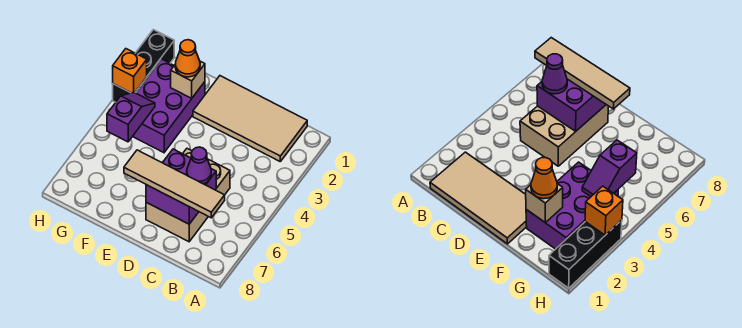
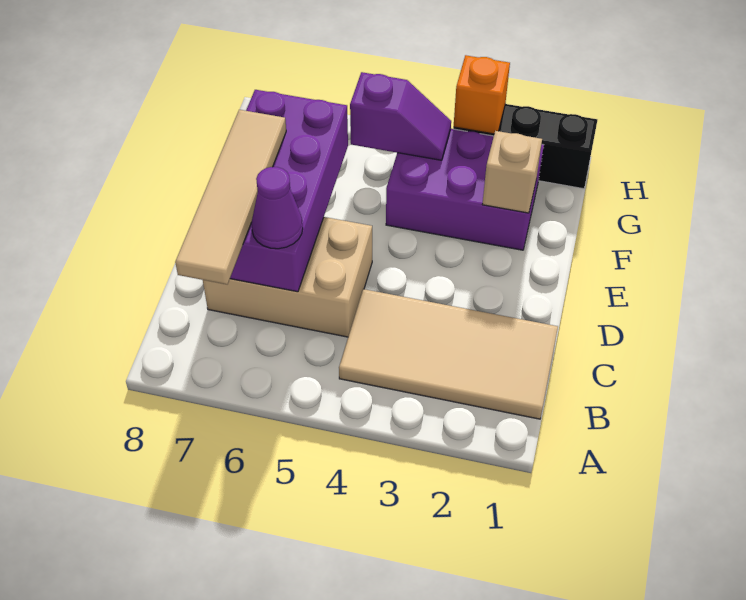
tan tile B1:E2 level 1 -> tan tile B1:C4 level 1
purple brick C6:D7 level 2 -> purple brick C6:F7 level 2
orange cone F2 level 3 -> none

